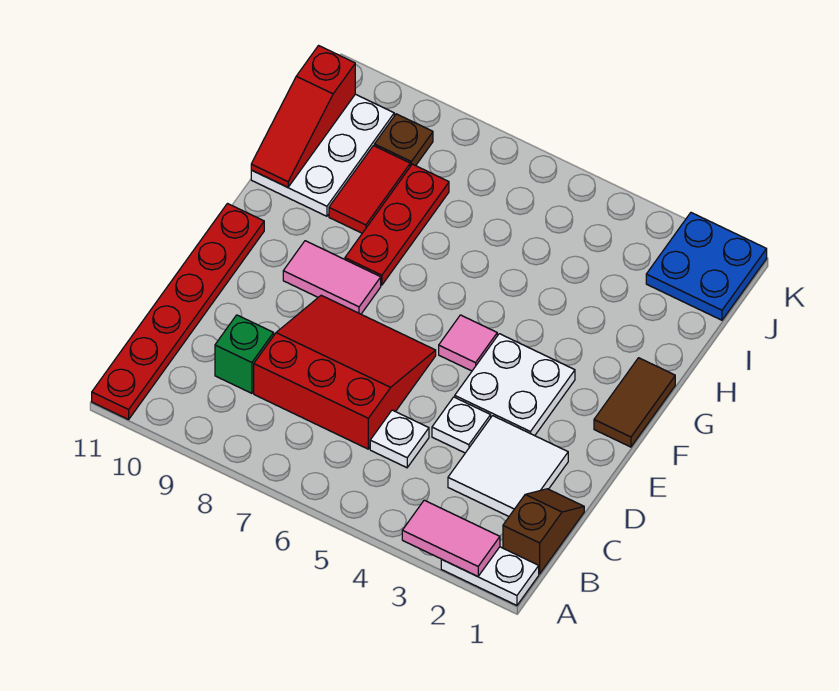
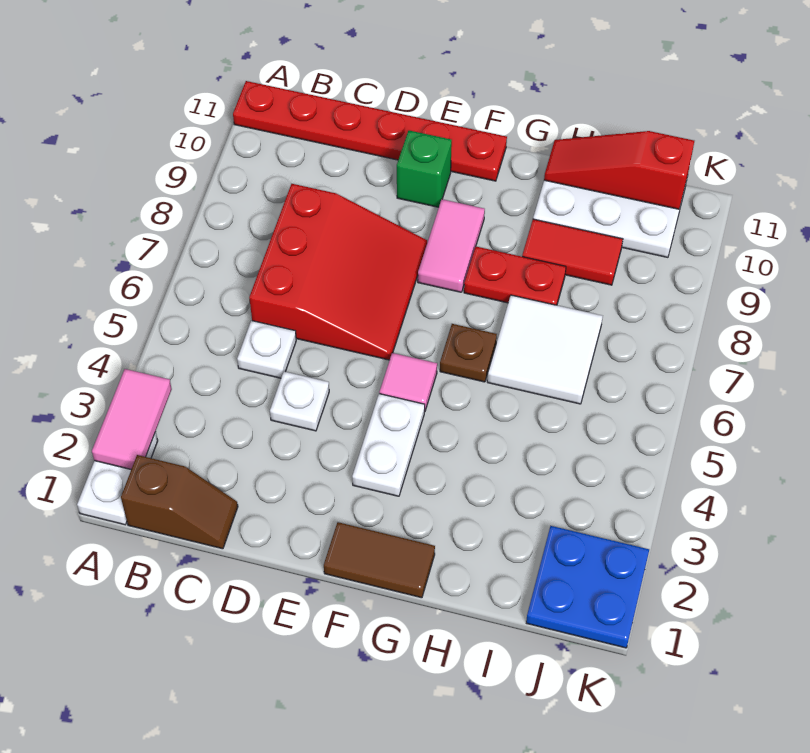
white tile C2:D3 level 1 -> white tile H6:I7 level 1
green brick C9 level 1 -> green brick E10 level 1
white plate E3:F4 level 1 -> white plate F3:F4 level 1
red plate G8:I8 level 1 -> red plate G8:H8 level 1
brown plate J9 level 1 -> brown plate G6 level 1

